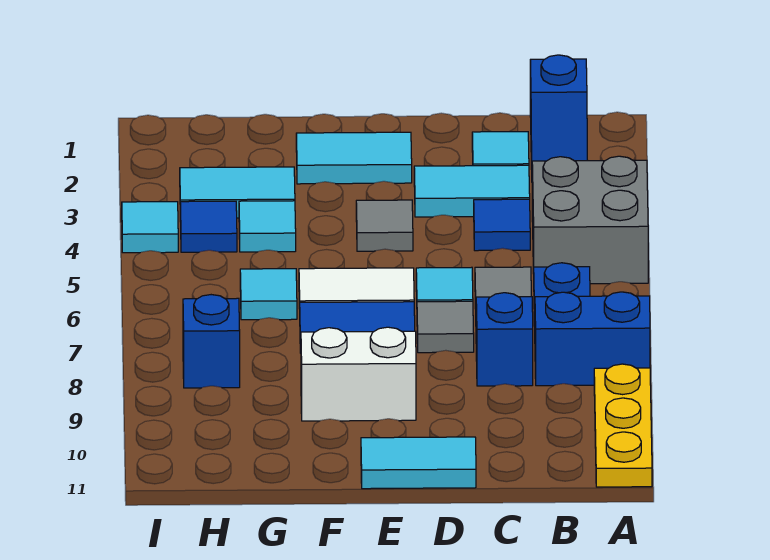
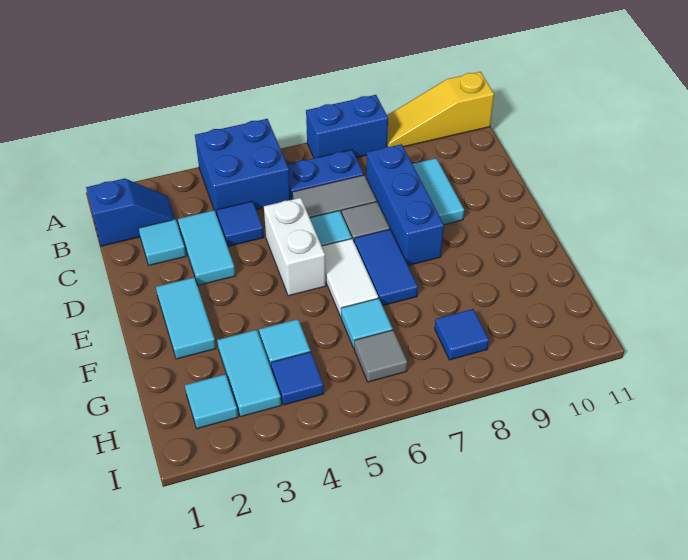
grey brick A4:B5 level 1 -> blue brick A4:B5 level 1
blue brick A8:B8 level 1 -> blue brick A7:A8 level 1
yellow plate A9:A11 level 1 -> yellow slope A9:A11 level 1 top 11
blue brick C8 level 1 -> blue brick C8:E8 level 1
cyan tile D11:E11 level 1 -> cyan tile C9:D9 level 1
grey tile E4 level 1 -> grey tile H6 level 1
white brick E9:F9 level 1 -> white brick D5:E5 level 1
blue brick H8 level 1 -> blue tile H8 level 1
cyan tile I4 level 1 -> cyan tile H2 level 1

